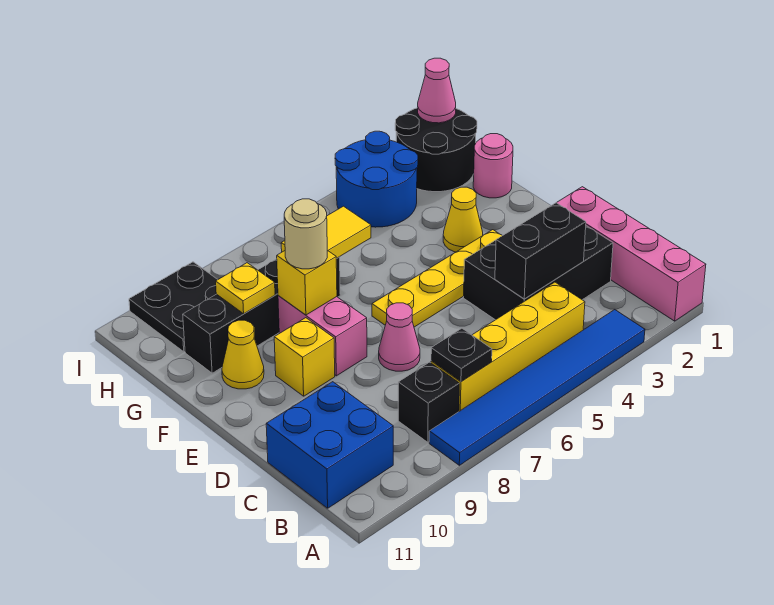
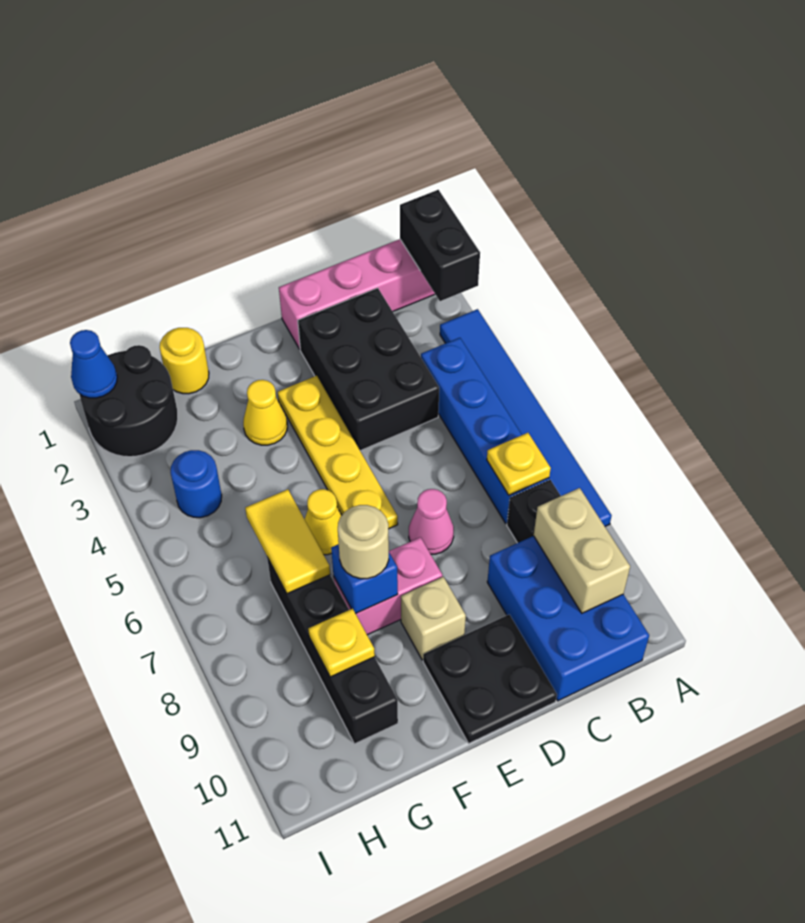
yellow brick B4:B7 level 1 -> blue brick B4:B7 level 1
black plate B7 level 2 -> yellow plate B7 level 2
none -> tan brick B9:B10 level 2
blue brick B10:C11 level 1 -> blue brick B9:C11 level 1
black brick C3:C4 level 2 -> black brick A1:A2 level 2
yellow brick E9 level 1 -> tan brick E9 level 1
yellow brick F8 level 2 -> blue brick F8 level 2
yellow cone F10 level 1 -> yellow cone F6 level 1
pink round brick G1 level 1 -> yellow round brick G1 level 1
blue round brick H3:I4 level 1 -> blue round brick H4 level 1
black plate H9:I10 level 1 -> black plate D10:E11 level 1
pink cone I1 level 2 -> blue cone I1 level 2

